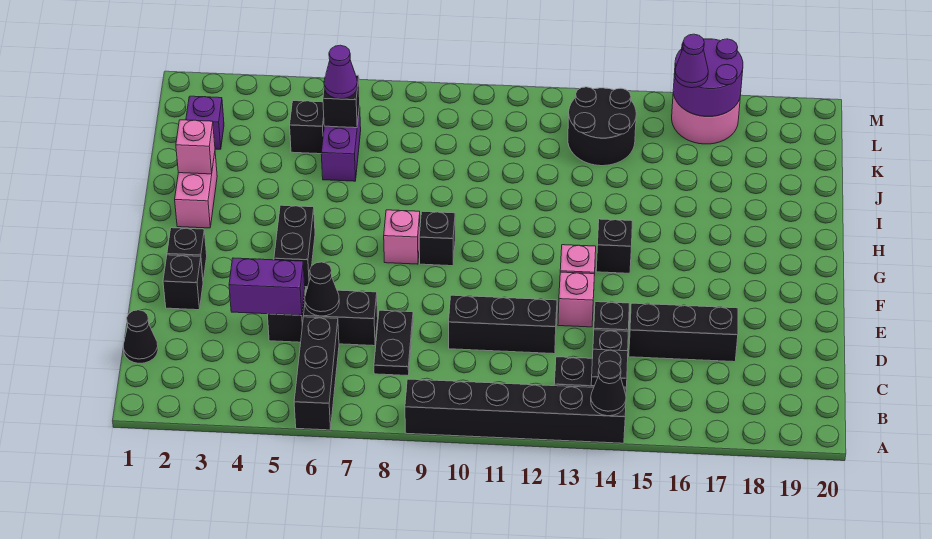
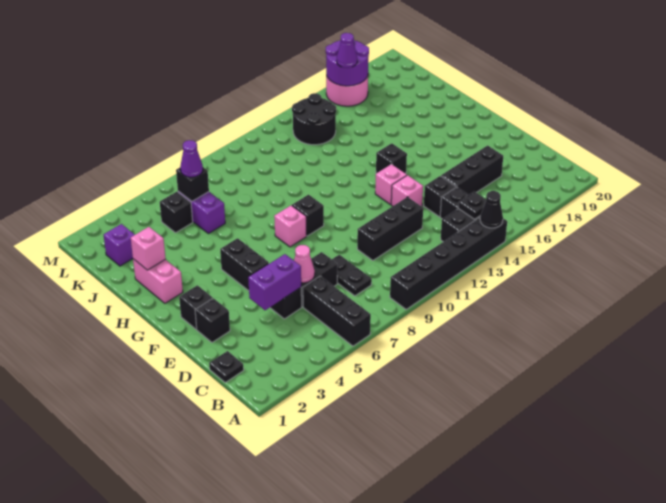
black cone C1 level 1 -> black plate C1 level 1
black cone D6 level 2 -> pink cone D6 level 2

